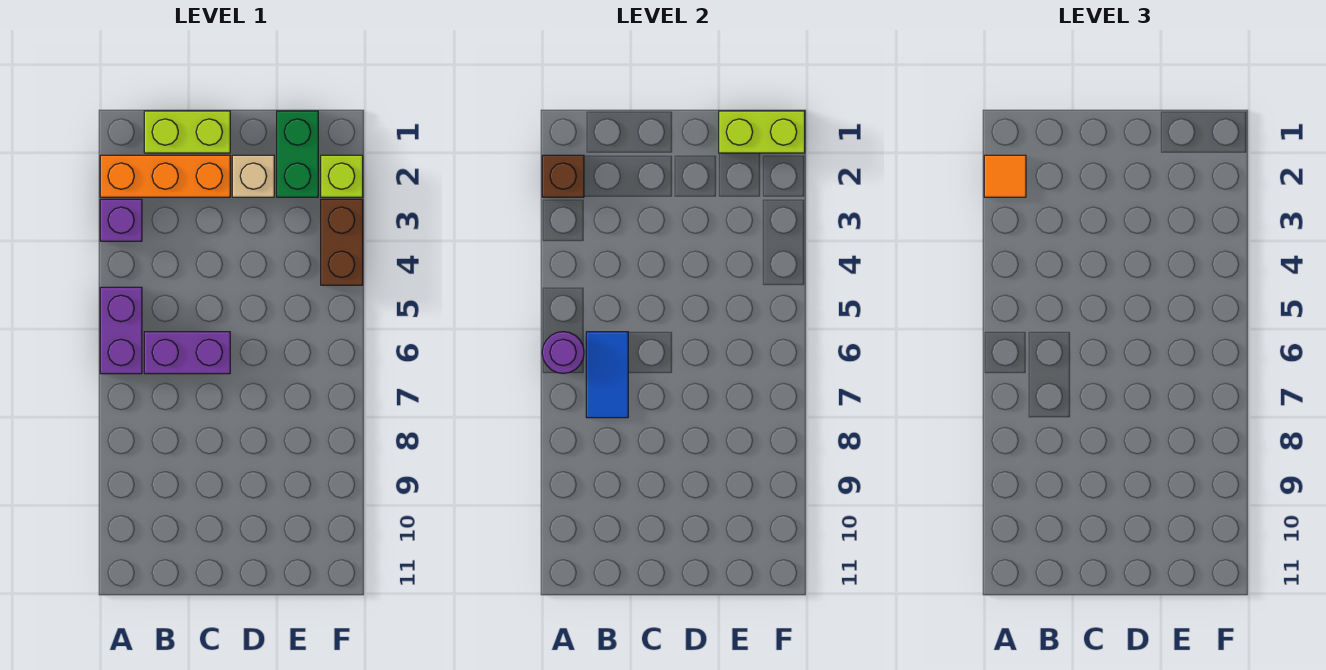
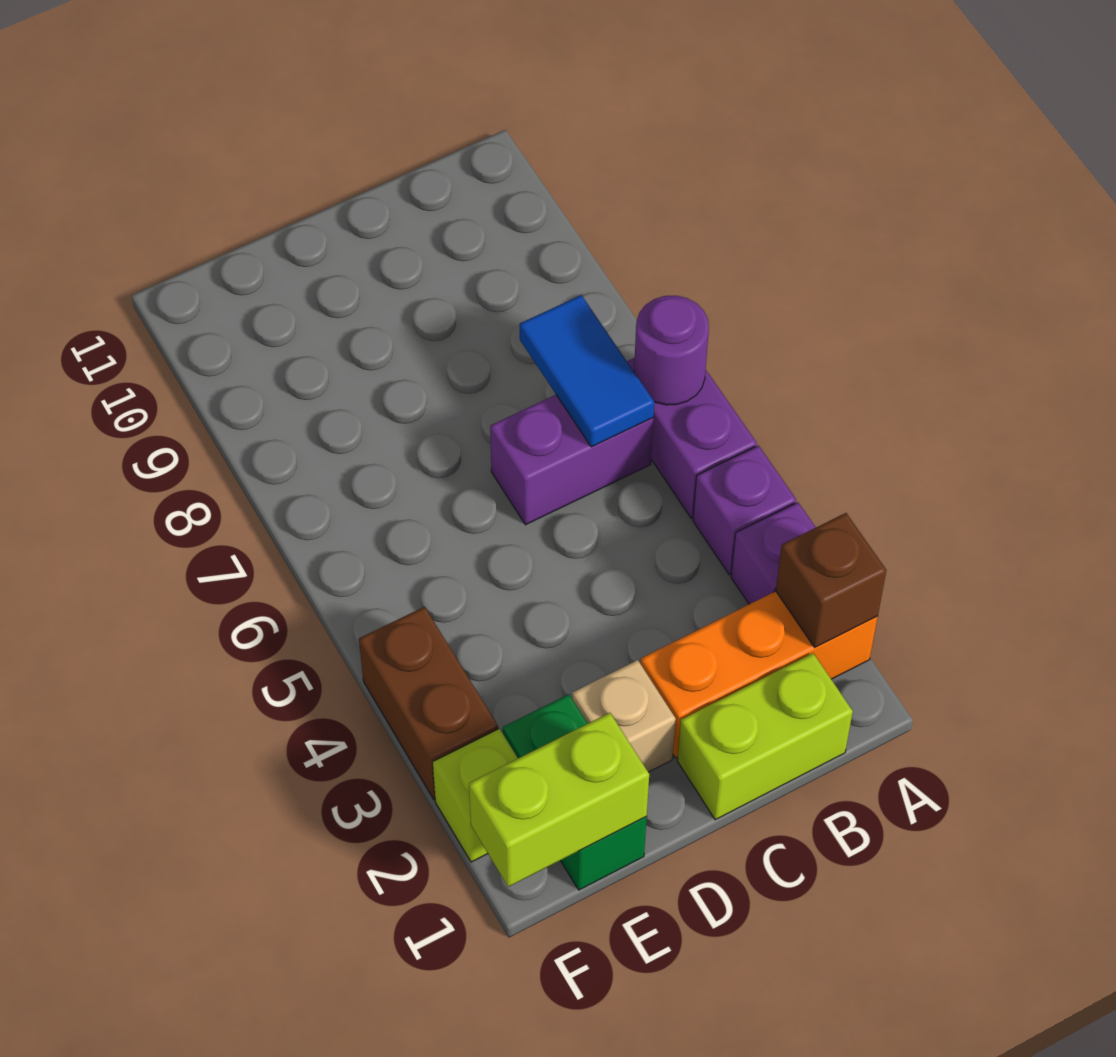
orange tile A2 level 3 -> none
none -> purple brick A4 level 1

